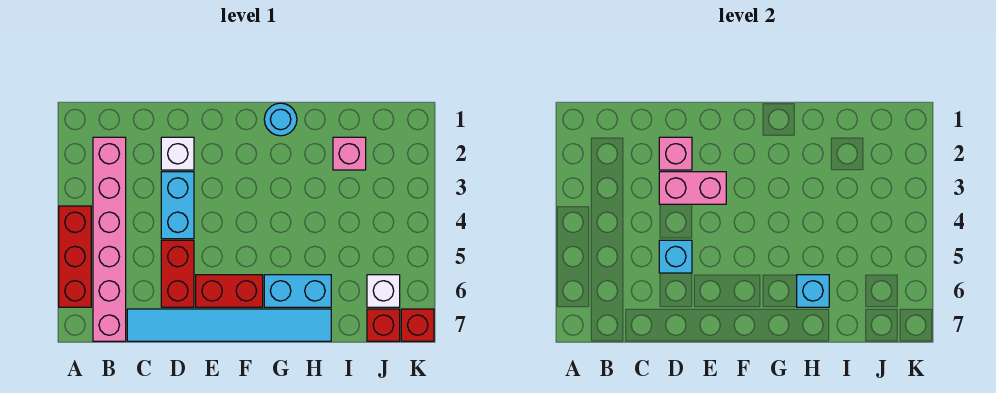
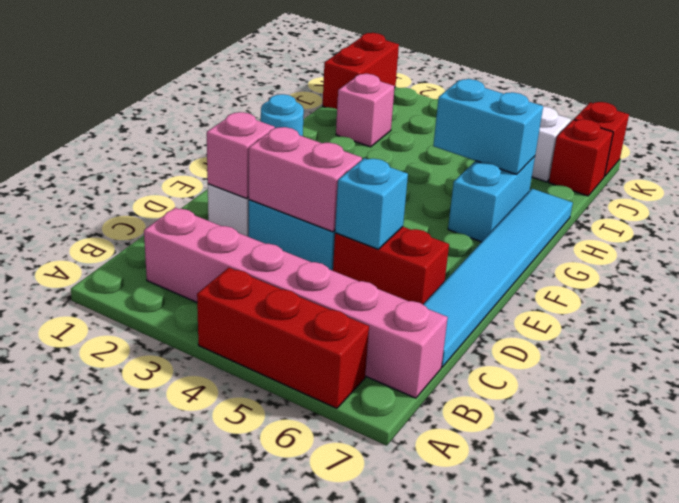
pink brick D3:E3 level 2 -> pink brick D3:D4 level 2
red brick E6:F6 level 1 -> red brick J1:K1 level 1
cyan brick H6 level 2 -> cyan brick H5:H6 level 2

